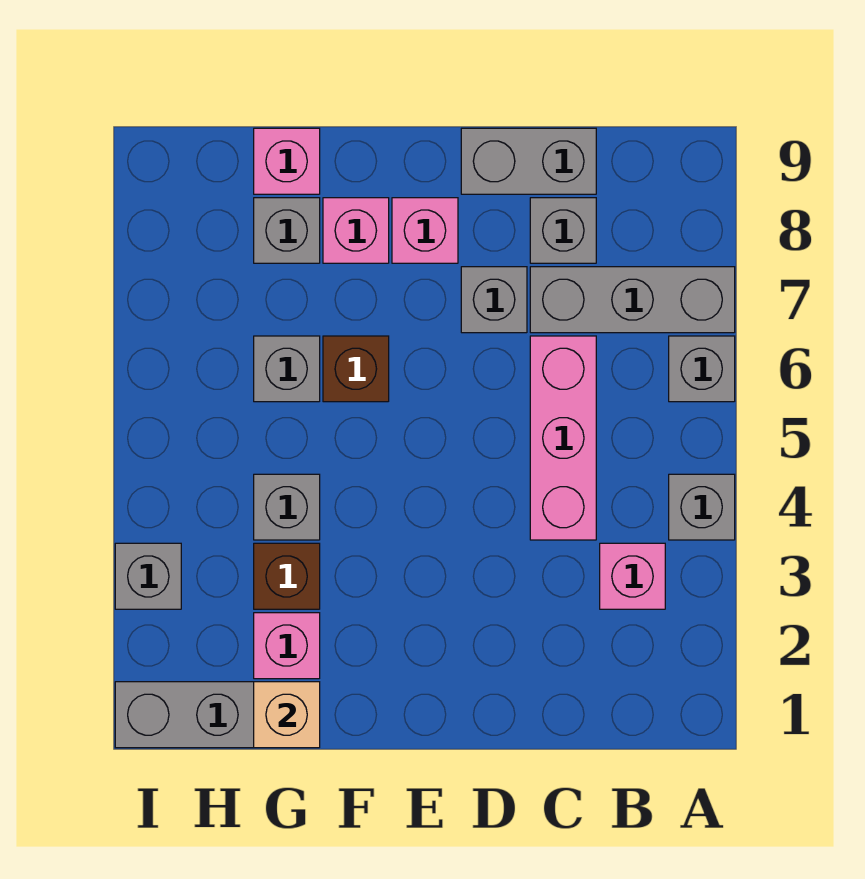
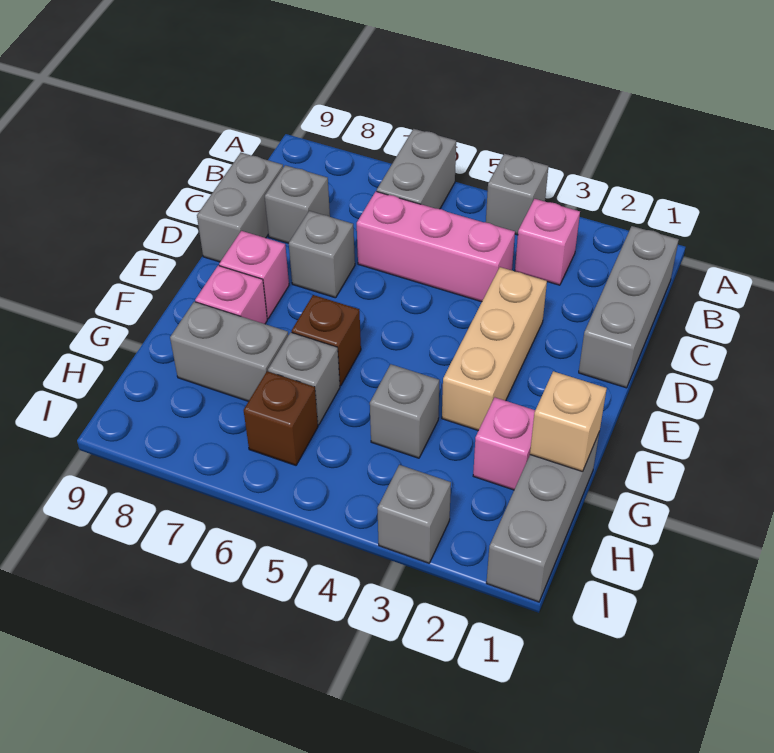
grey brick A6 level 1 -> grey brick A6:B6 level 1
grey brick A7:C7 level 1 -> grey brick B1:D1 level 1
none -> tan brick D3:F3 level 1
brown brick G3 level 1 -> brown brick H6 level 1
grey brick G8 level 1 -> grey brick G7:G8 level 1
pink brick G9 level 1 -> none

